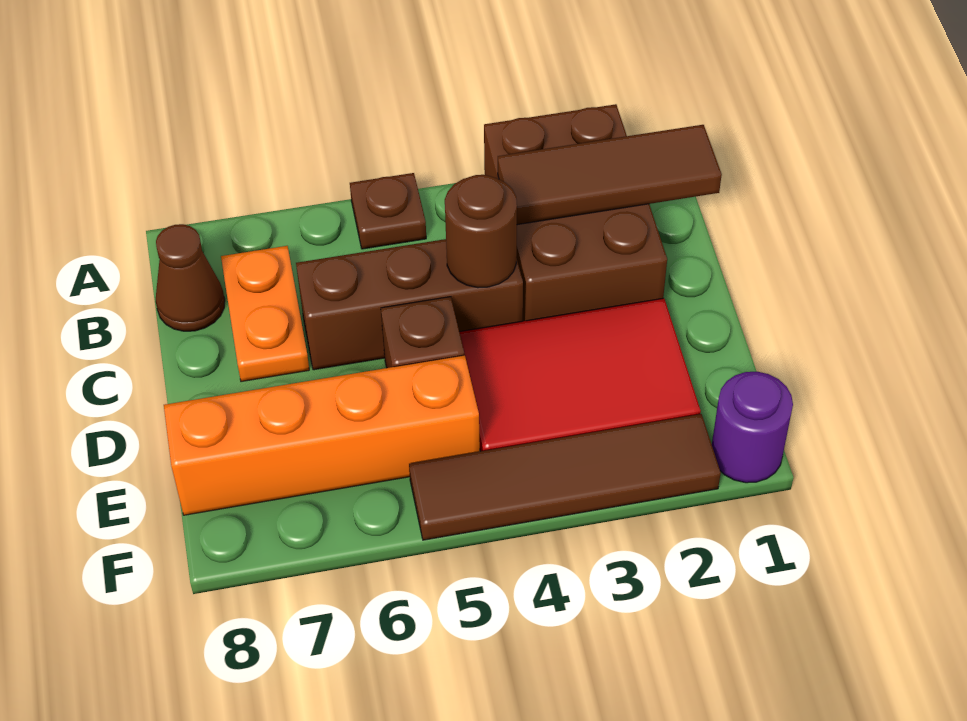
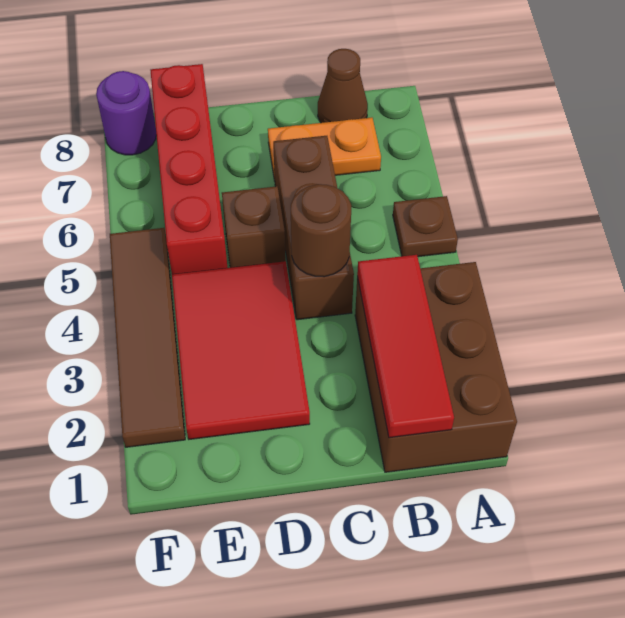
brown brick A2:C3 level 1 -> brown brick A1:B3 level 1
brown tile B1:B3 level 2 -> red tile B1:B3 level 2
orange brick E5:E8 level 1 -> red brick E5:E8 level 1
purple round brick F1 level 1 -> purple round brick F8 level 1

